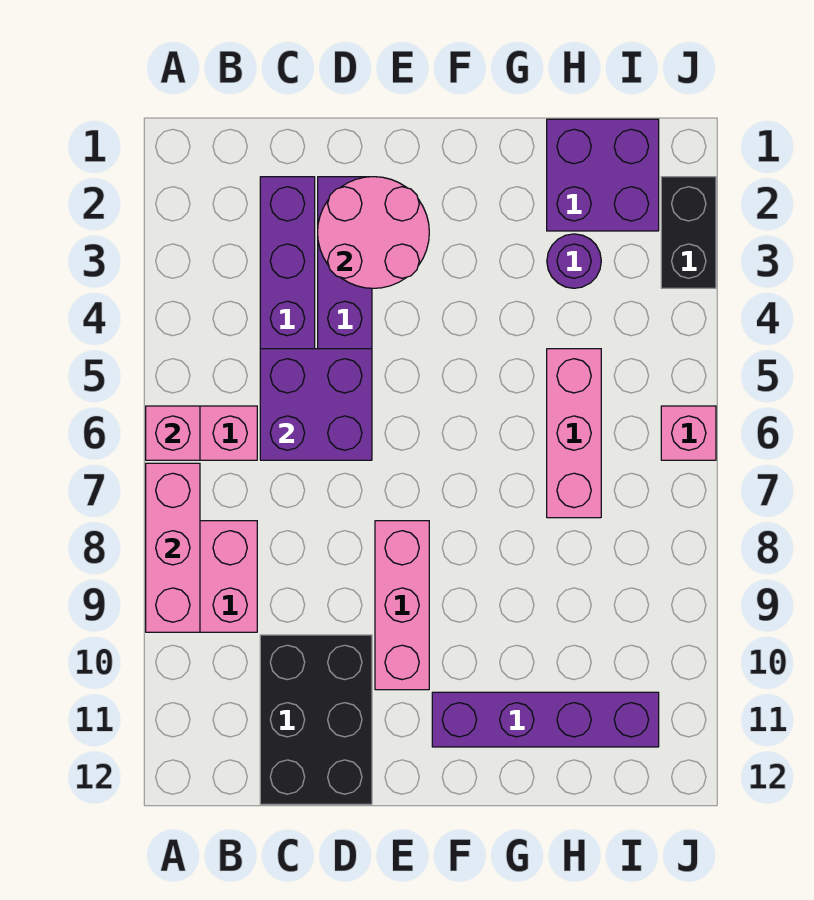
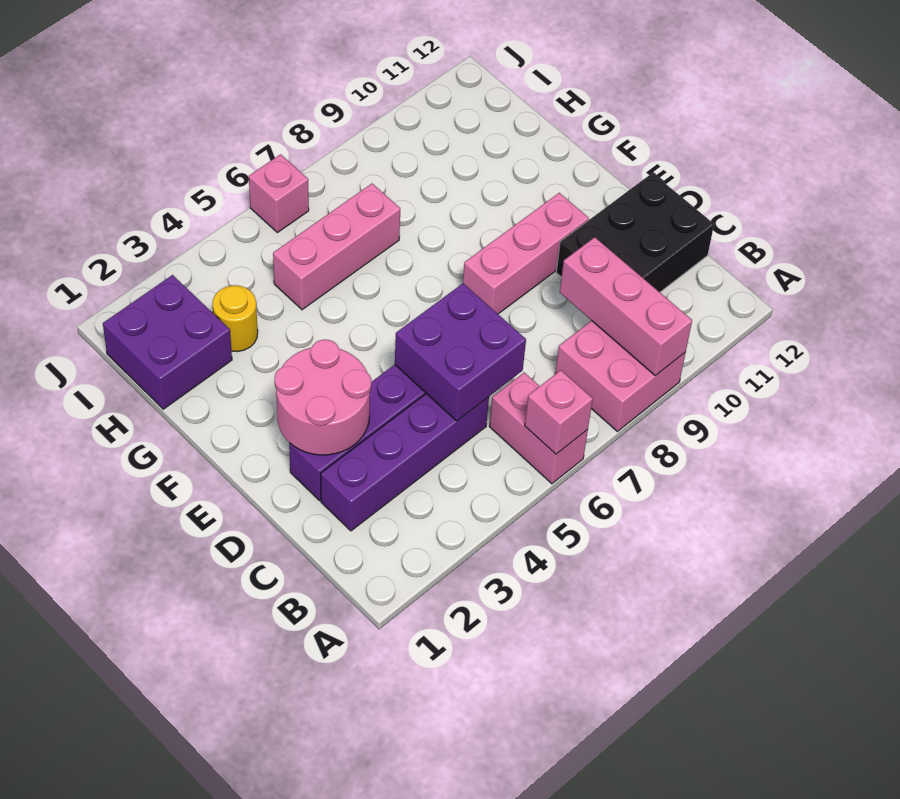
pink brick A7:A9 level 2 -> pink brick A9:C9 level 2
purple brick F11:I11 level 1 -> none
purple round brick H3 level 1 -> yellow round brick H3 level 1
black brick J2:J3 level 1 -> none

